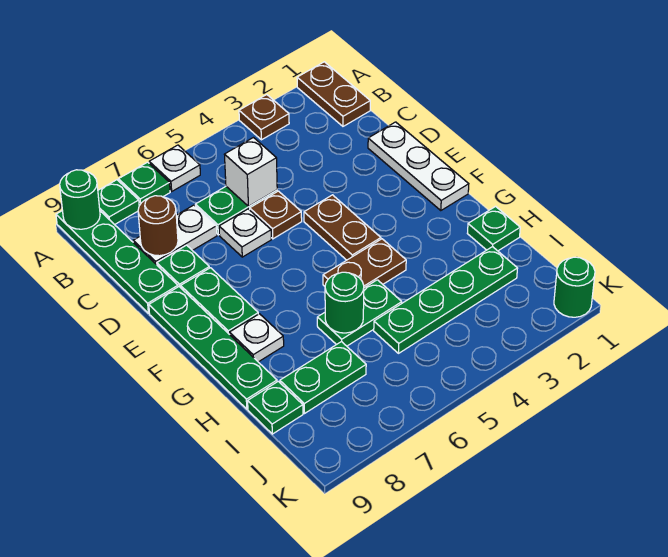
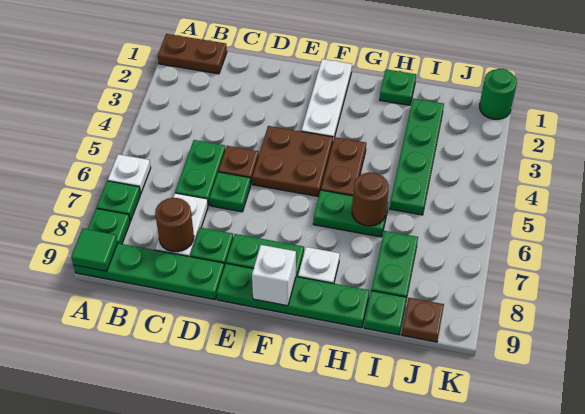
brown plate A3 level 1 -> brown plate J9 level 1
green round brick A9 level 2 -> green tile A9 level 2
white brick C5 level 2 -> white brick F9 level 2
white plate D1:F1 level 1 -> white plate F1:F3 level 1
white plate D6 level 1 -> green plate D6 level 1
brown plate E4:F4 level 1 -> brown plate E4:F5 level 1
green plate H5:H6 level 1 -> green plate G6:H6 level 1
green round brick H6 level 2 -> brown round brick H6 level 2

